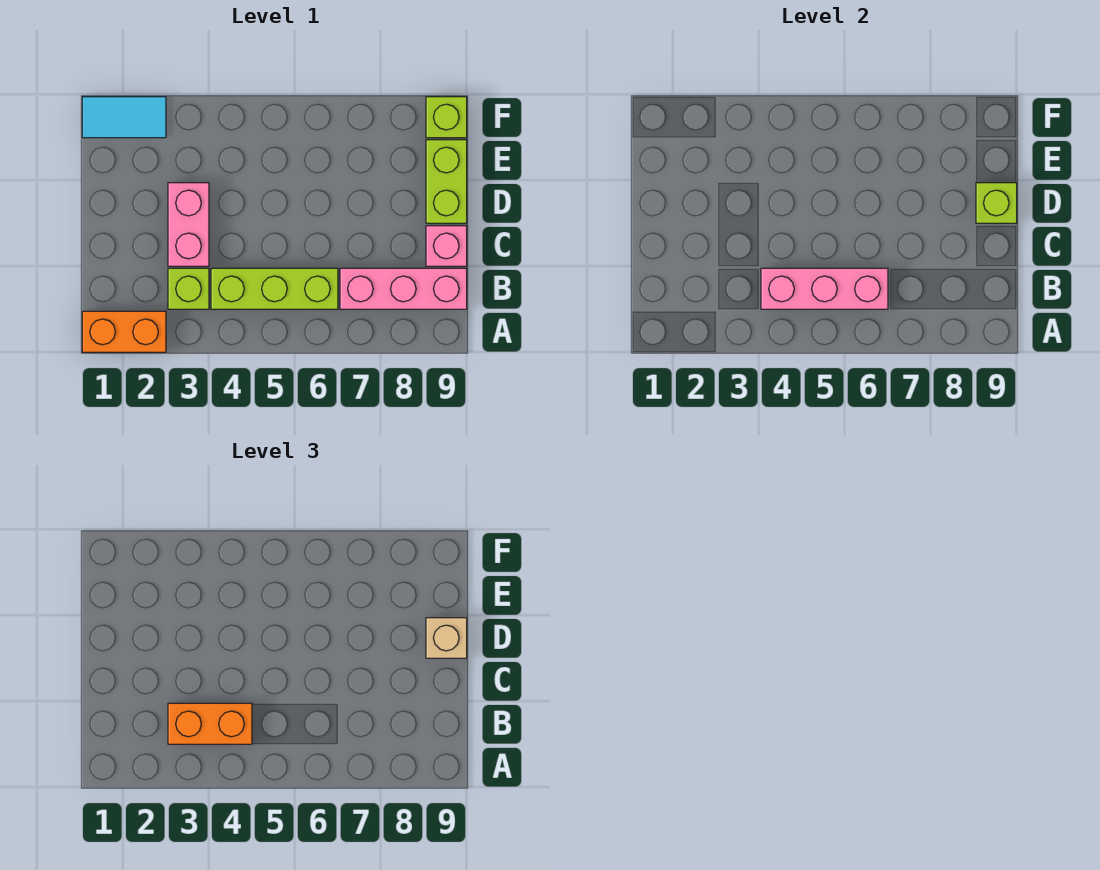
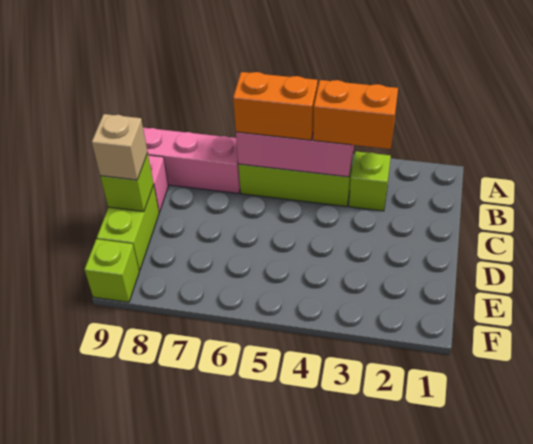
orange brick A1:A2 level 1 -> orange brick B5:B6 level 3
pink brick C3:D3 level 1 -> none
cyan tile F1:F2 level 1 -> none

